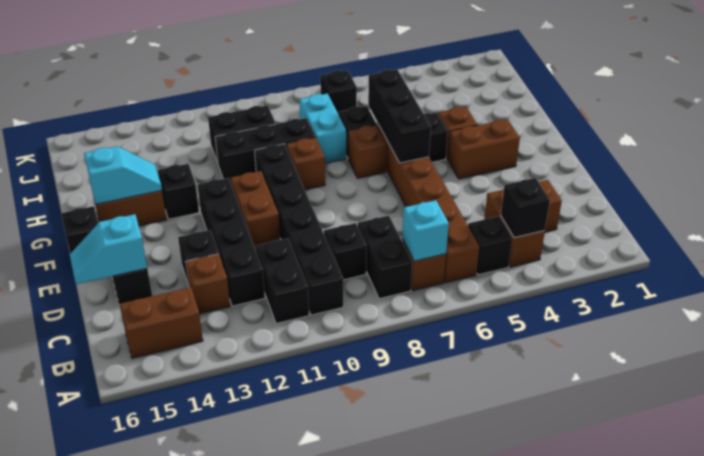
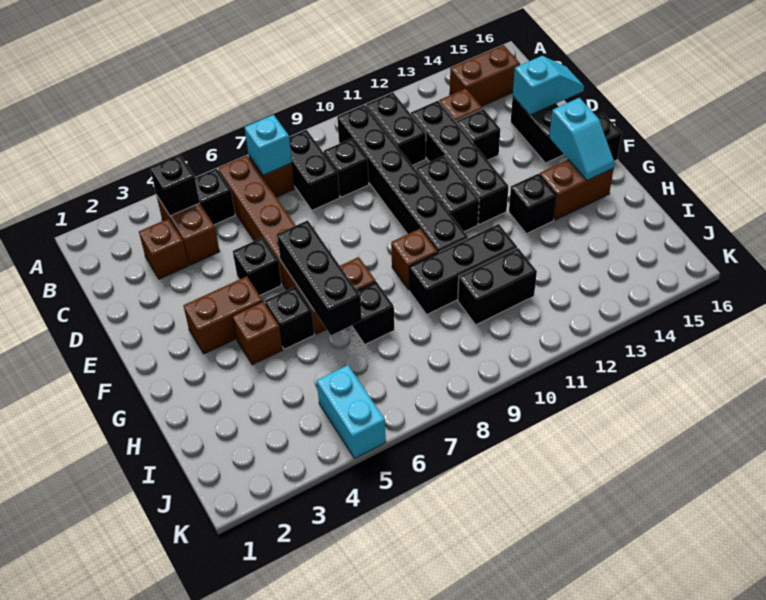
brown brick E11:F11 level 1 -> black brick E11:F11 level 1
cyan slope G14:G15 level 2 top 15 -> cyan slope F15:G15 level 2 top F
cyan brick H8:I8 level 1 -> cyan brick J5:K5 level 1
black brick J7 level 1 -> black brick E5 level 1

